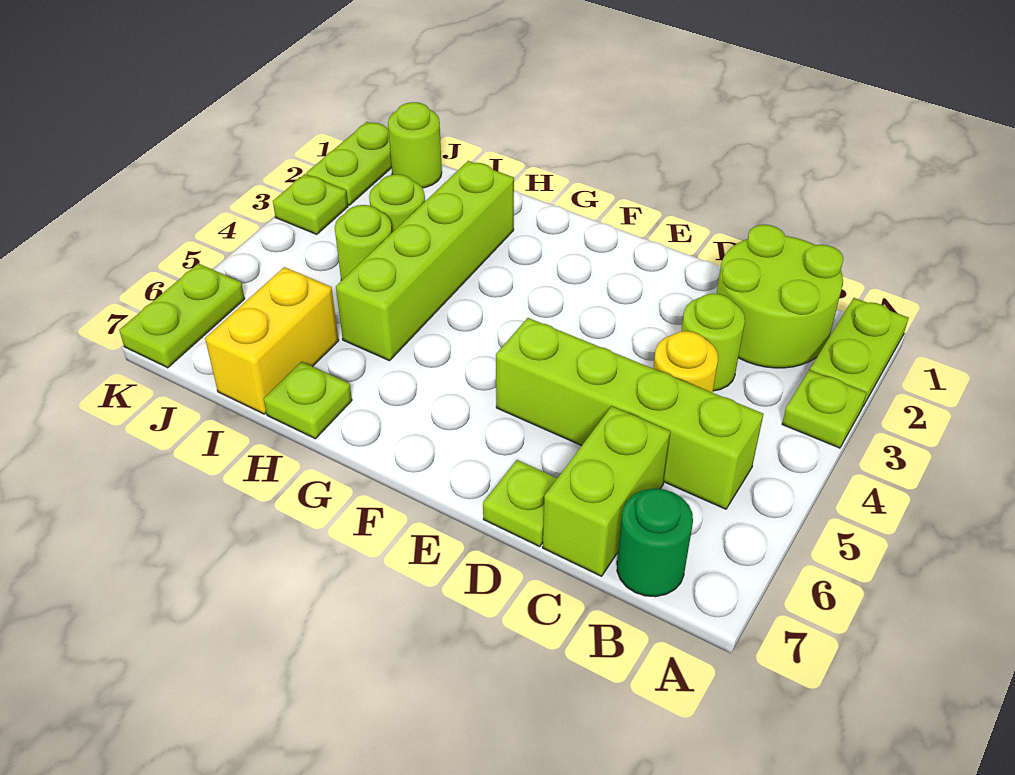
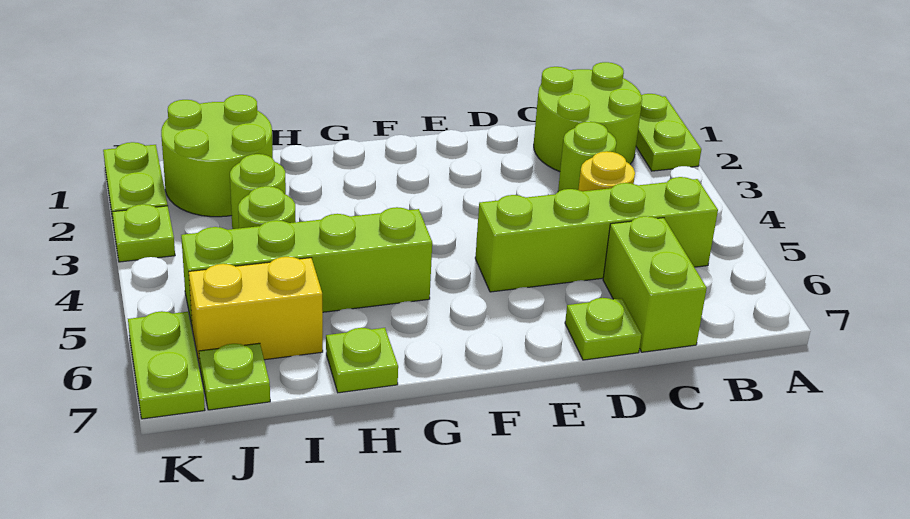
lime plate A3 level 1 -> lime plate J7 level 1
green round brick B7 level 1 -> none
lime brick H2:H5 level 1 -> lime brick G5:J5 level 1
yellow brick I6:I7 level 1 -> yellow brick I6:J6 level 1
lime round brick J1 level 1 -> lime round brick I1:J2 level 1

